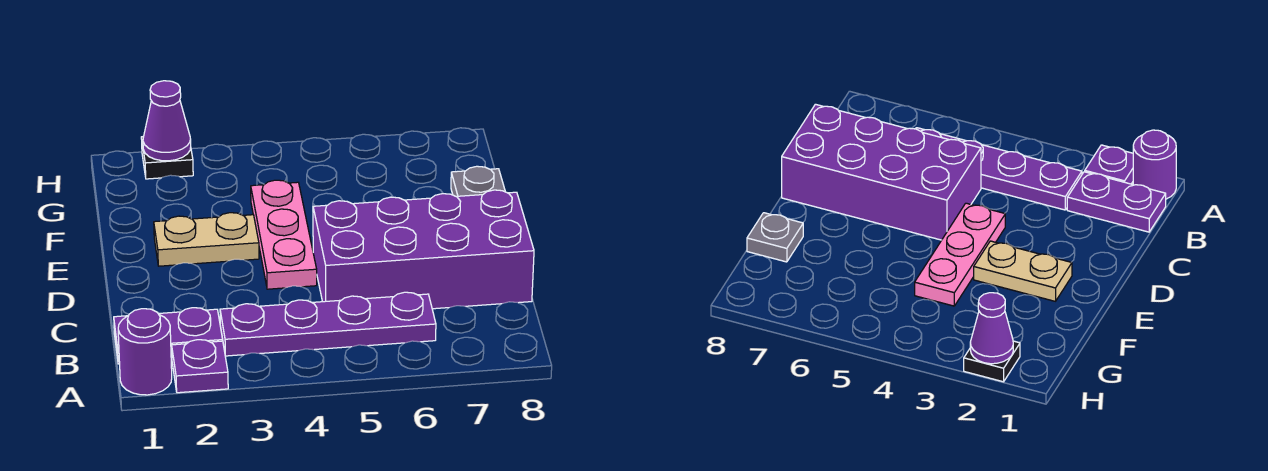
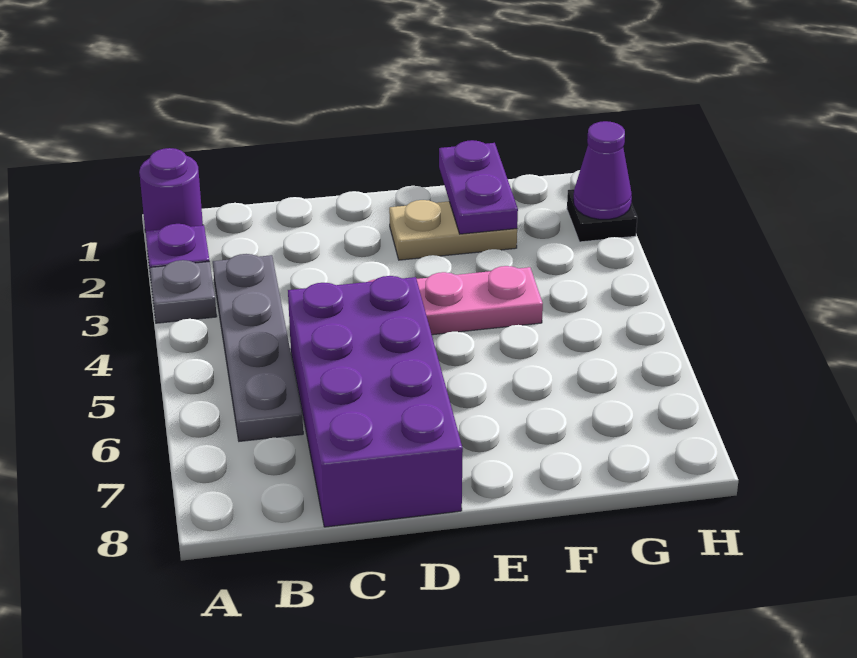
purple plate B1:B2 level 1 -> purple plate F1:F2 level 2
purple plate B3:B6 level 1 -> grey plate B3:B6 level 1
tan plate E2:E3 level 1 -> tan plate E2:F2 level 1
grey plate F8 level 1 -> grey plate A3 level 1

